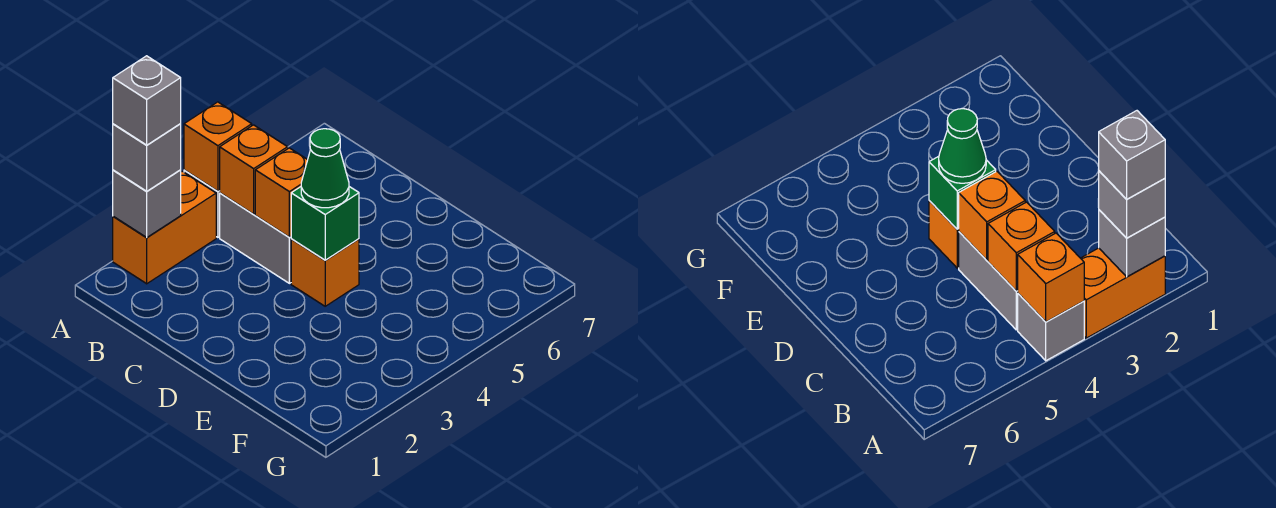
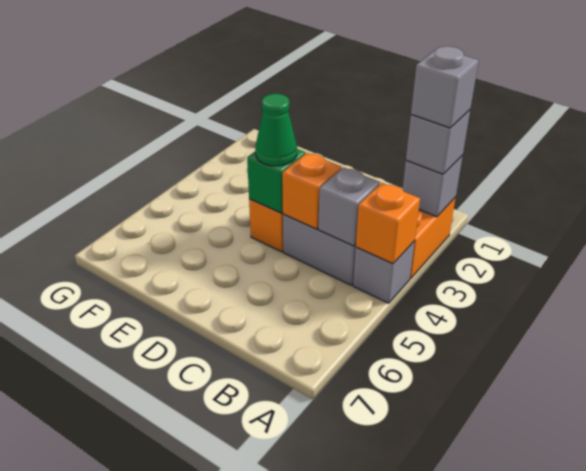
orange brick B4 level 2 -> grey brick B4 level 2

